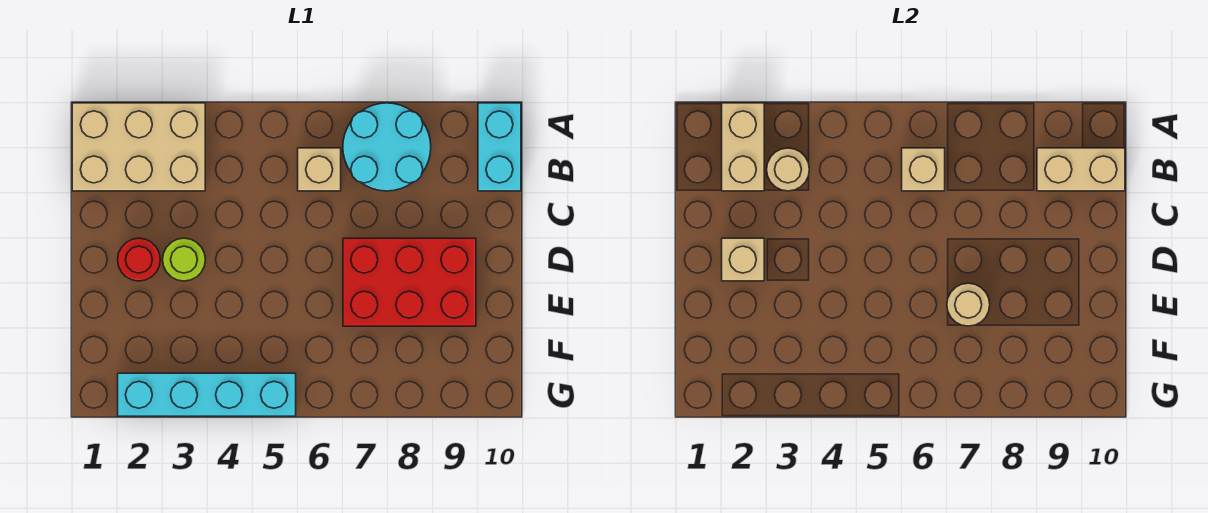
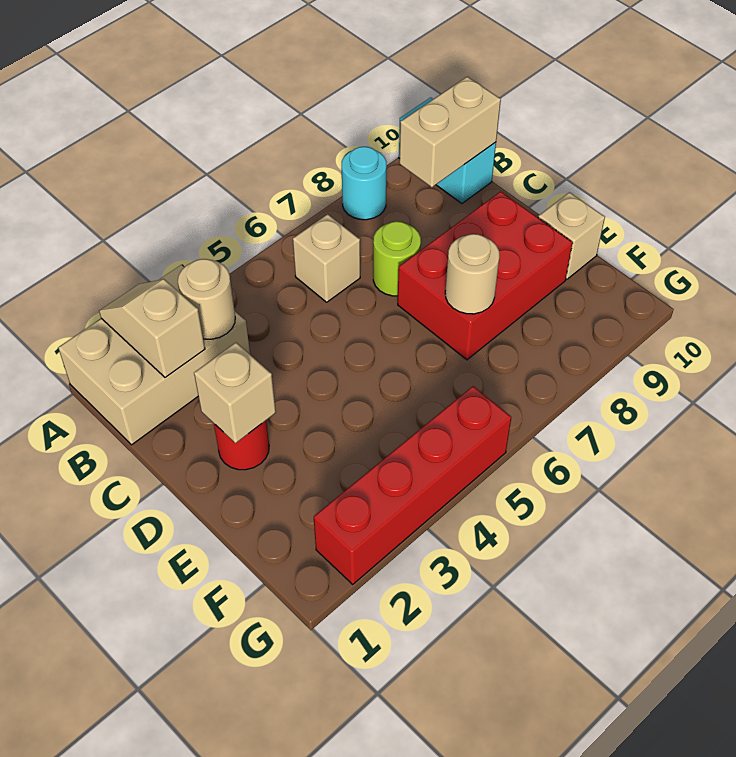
tan brick A2:B2 level 2 -> tan slope A2:B2 level 2 top B
cyan round brick A7:B8 level 1 -> cyan round brick A8 level 1
tan brick B6 level 2 -> tan brick E10 level 1
lime round brick D3 level 1 -> lime round brick C7 level 1
cyan brick G2:G5 level 1 -> red brick G2:G5 level 1

